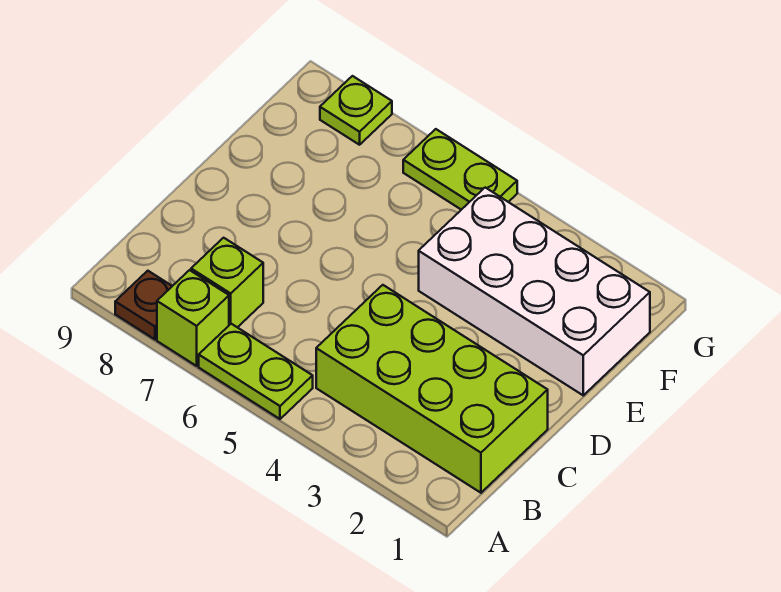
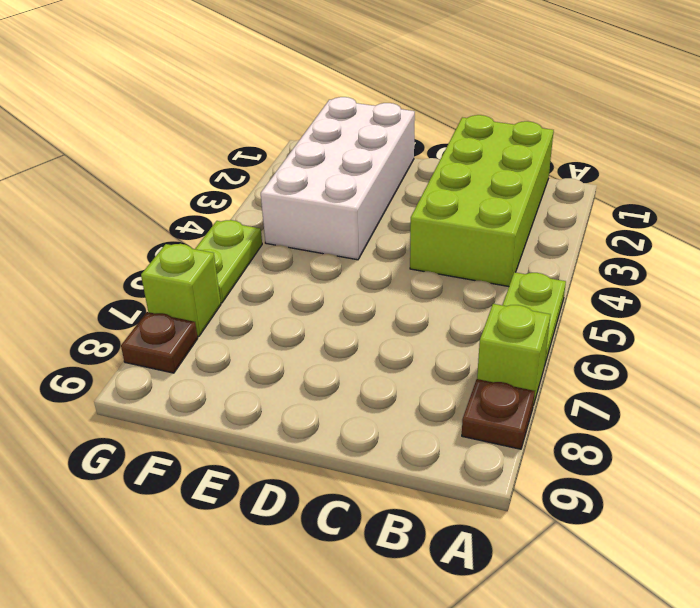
lime brick B7 level 1 -> lime brick G7 level 1
lime plate G8 level 1 -> brown plate G8 level 1

